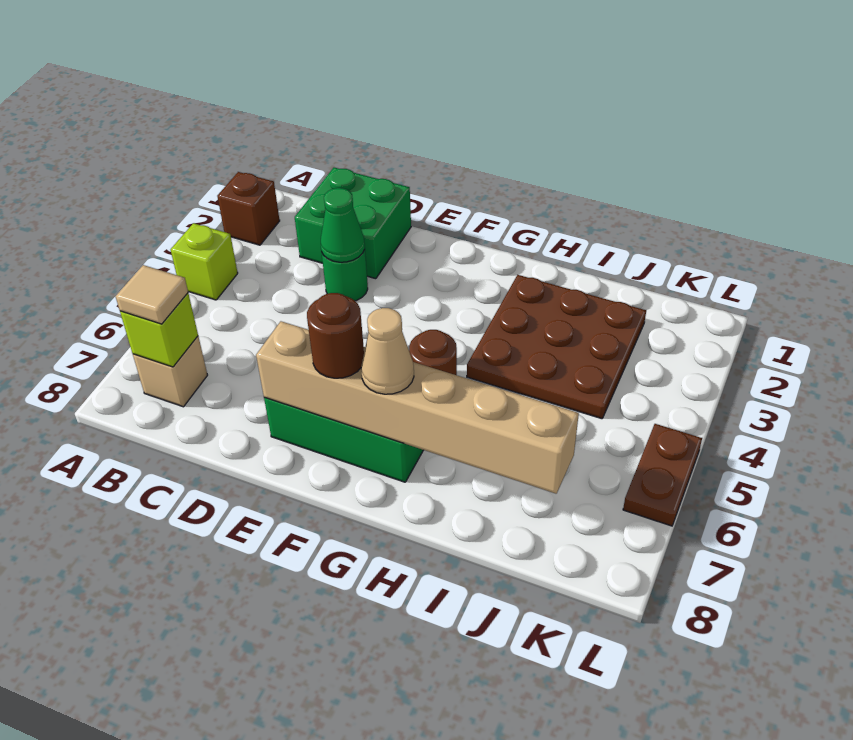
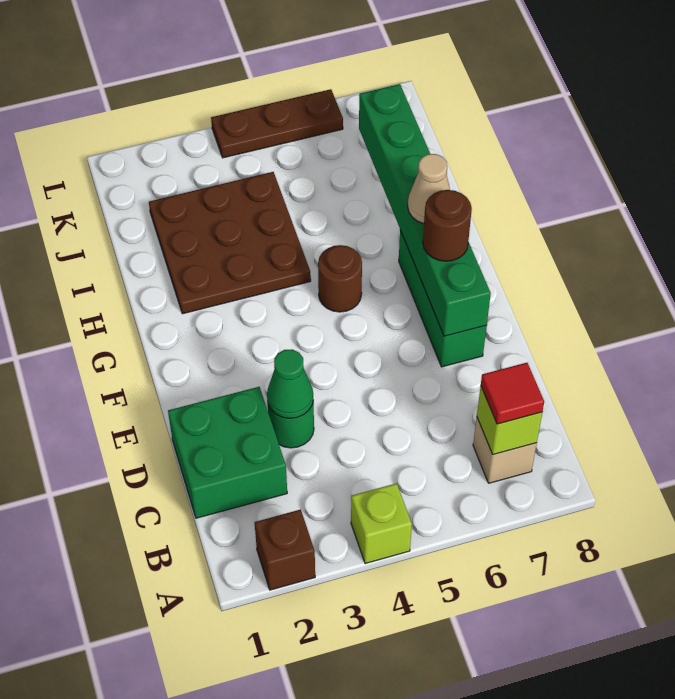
tan tile B7 level 3 -> red tile B7 level 3
tan brick E7:J7 level 2 -> green brick E7:J7 level 2
brown plate L5:L6 level 1 -> brown plate L4:L6 level 1

